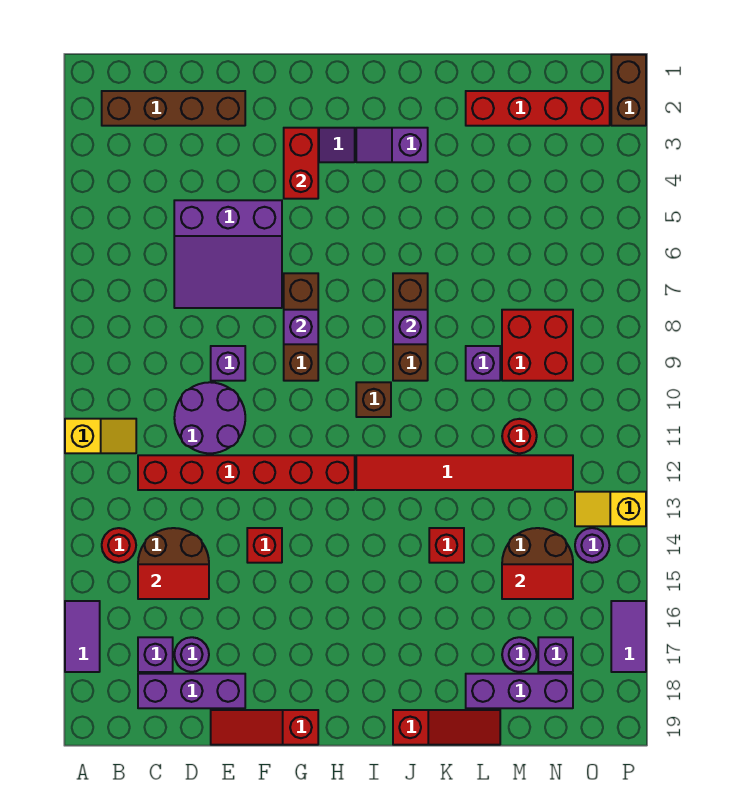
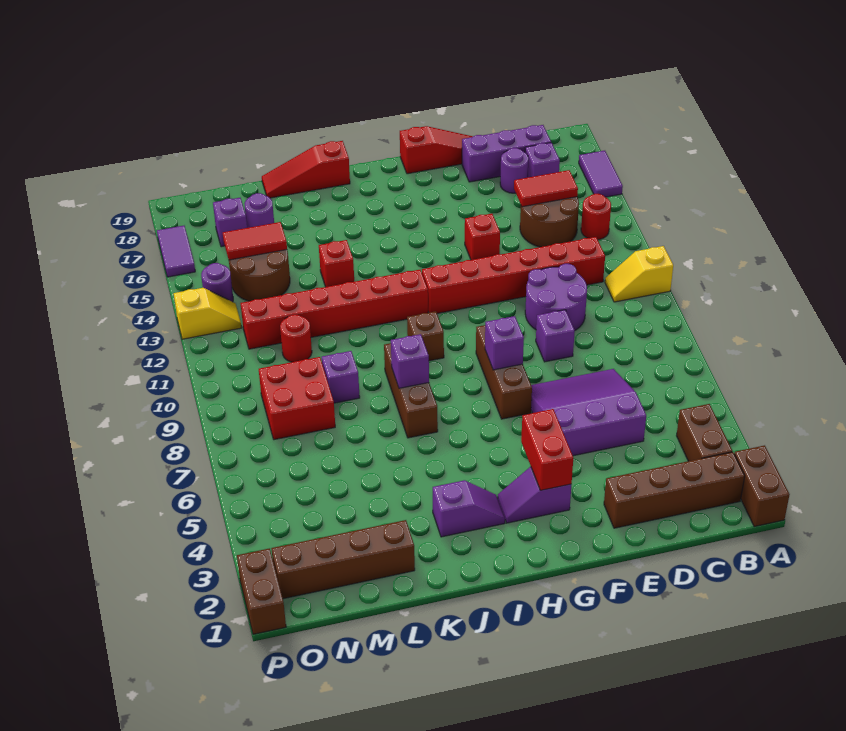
none -> brown brick A1:A2 level 1
none -> brown brick B3:B4 level 1
red tile I12:N12 level 1 -> red brick I12:N12 level 1
red brick L2:O2 level 1 -> brown brick L2:O2 level 1
purple brick L18:N18 level 1 -> none

